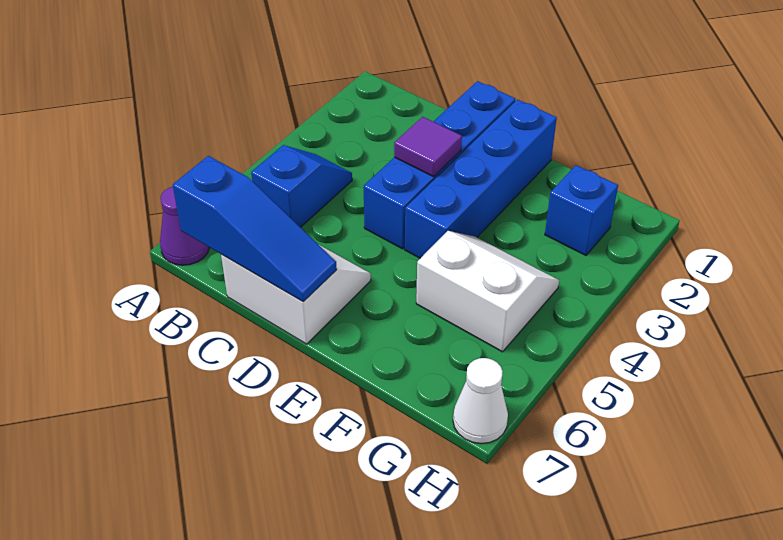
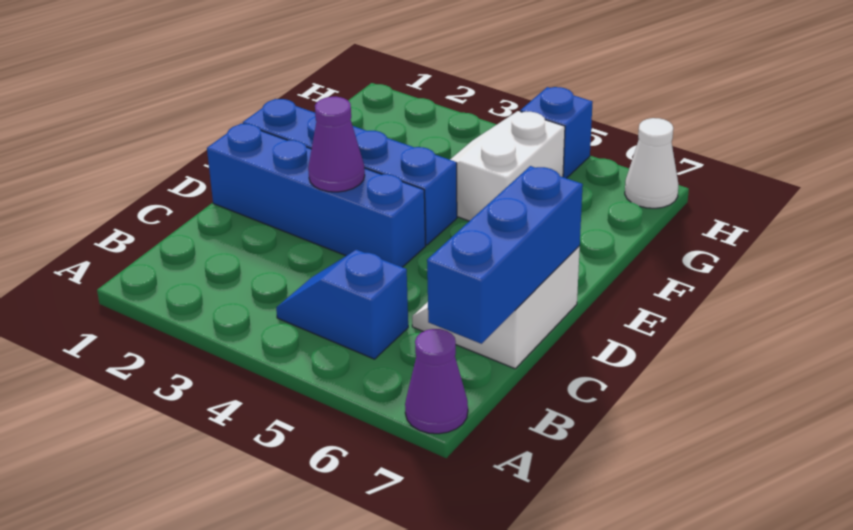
blue slope B7:D7 level 2 top B -> blue brick B7:D7 level 2
purple tile D3 level 2 -> purple cone D3 level 2
blue brick G2 level 1 -> blue brick H5 level 1

